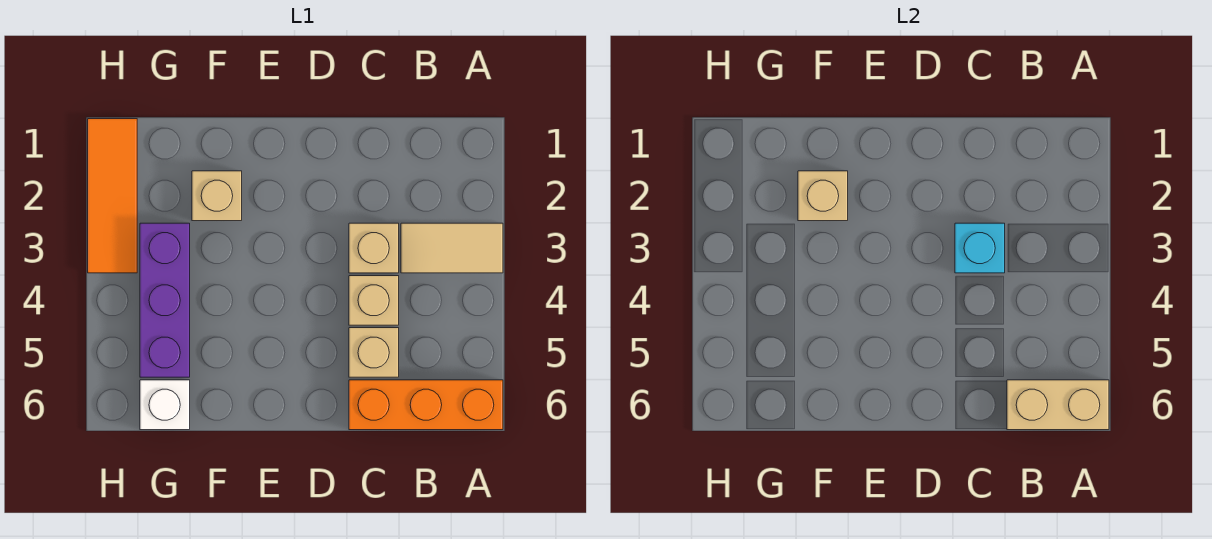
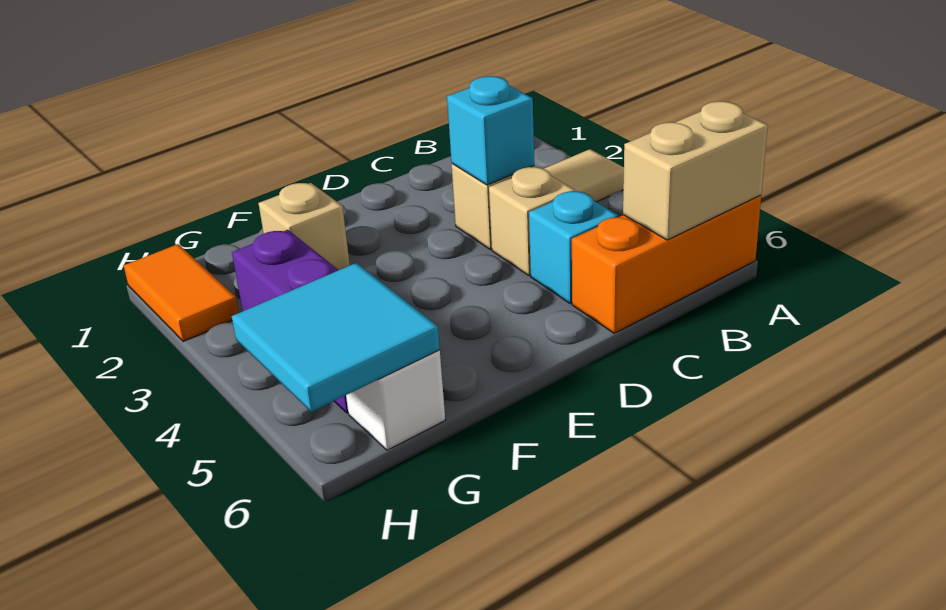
tan brick C5 level 1 -> cyan brick C5 level 1
tan brick F2 level 2 -> none
none -> cyan tile G5:H6 level 2
orange tile H1:H3 level 1 -> orange tile H1:H2 level 1

